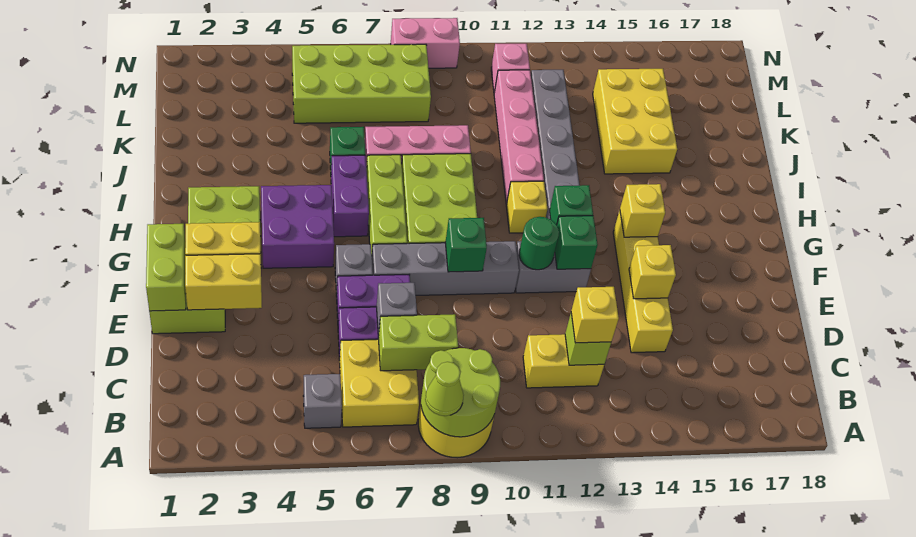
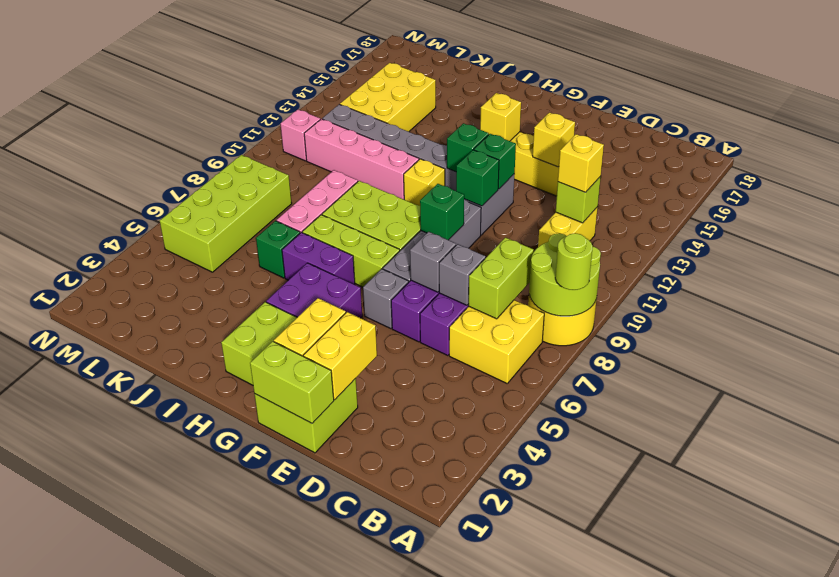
lime cone A8 level 3 -> lime round brick A8 level 3
grey brick B5 level 1 -> grey brick E7 level 2
green round brick F11 level 2 -> green brick F11 level 2
yellow brick J14:L15 level 1 -> yellow brick K13:L15 level 1
pink brick N8:N9 level 1 -> none

